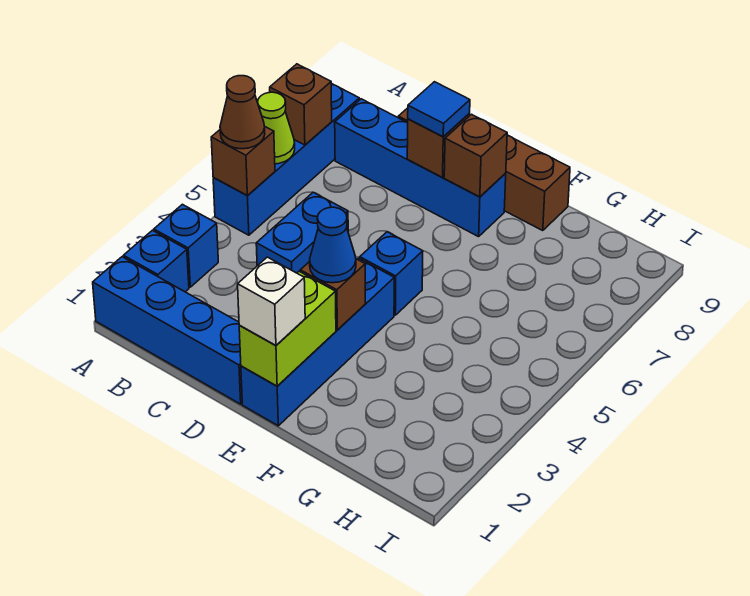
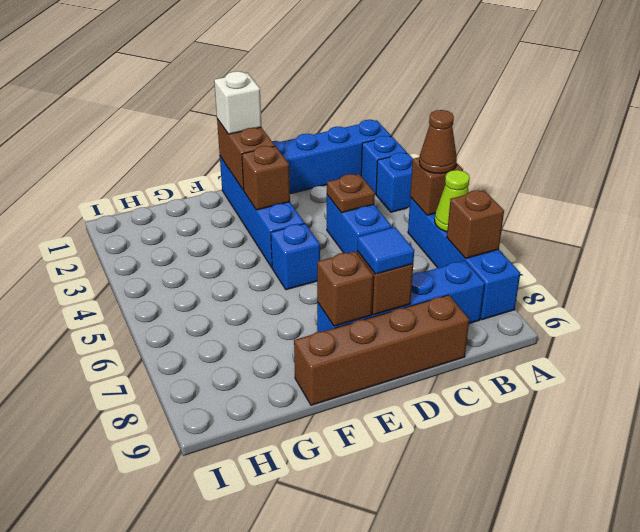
none -> brown plate C4 level 2
lime brick E1:E2 level 2 -> brown brick E1:E2 level 2
blue cone E3 level 3 -> none

